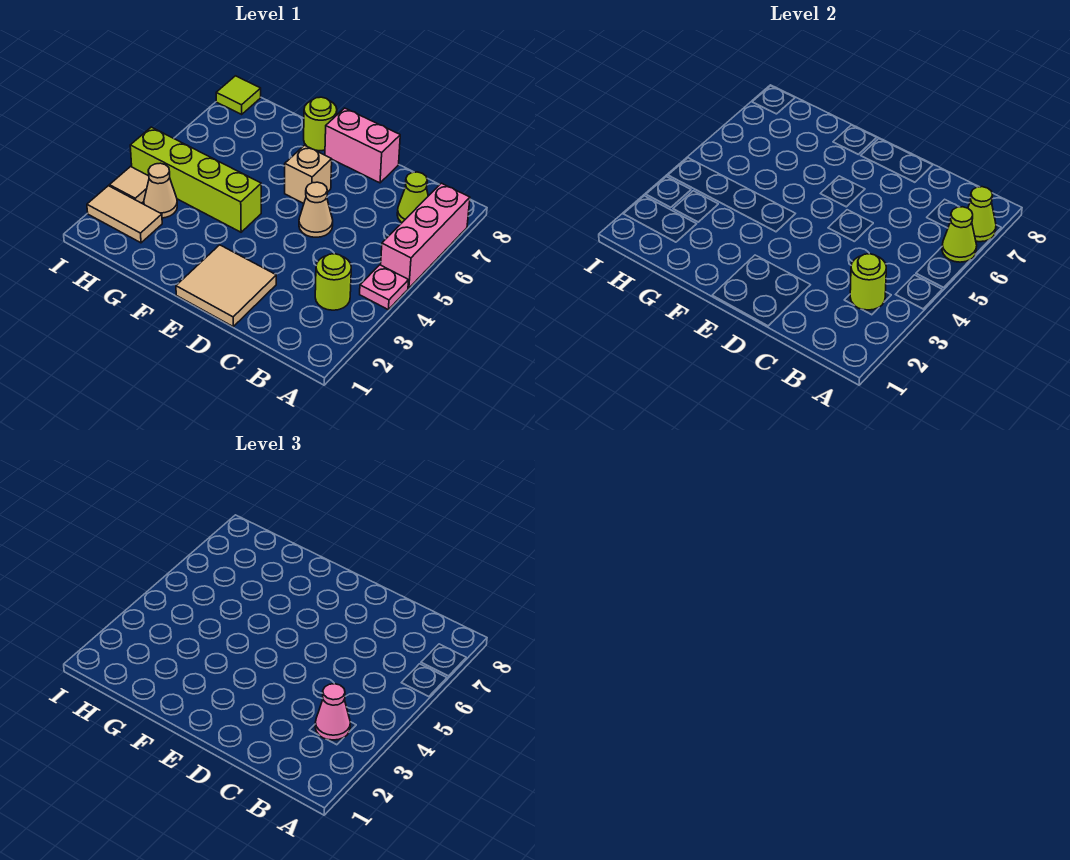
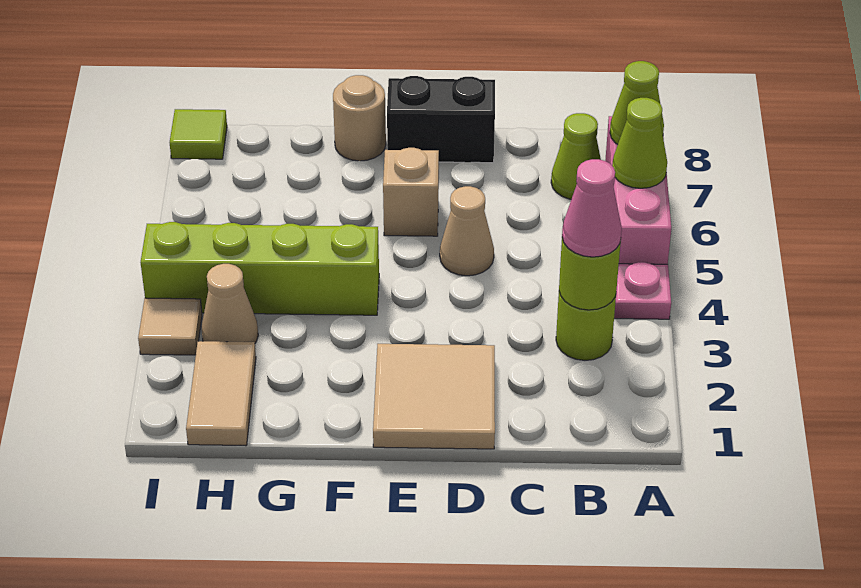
pink brick D8:E8 level 1 -> black brick D8:E8 level 1
lime round brick F8 level 1 -> tan round brick F8 level 1
tan tile H2:I2 level 1 -> tan tile H1:H2 level 1

